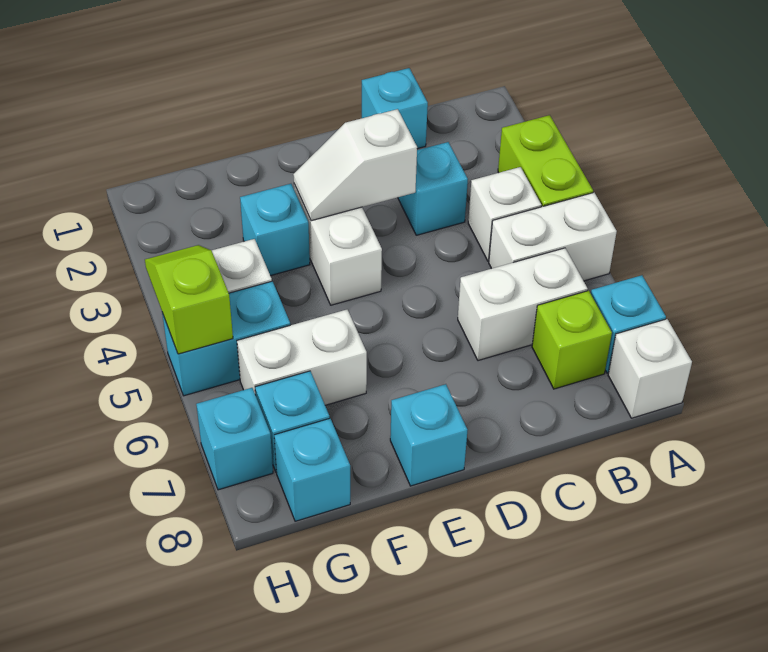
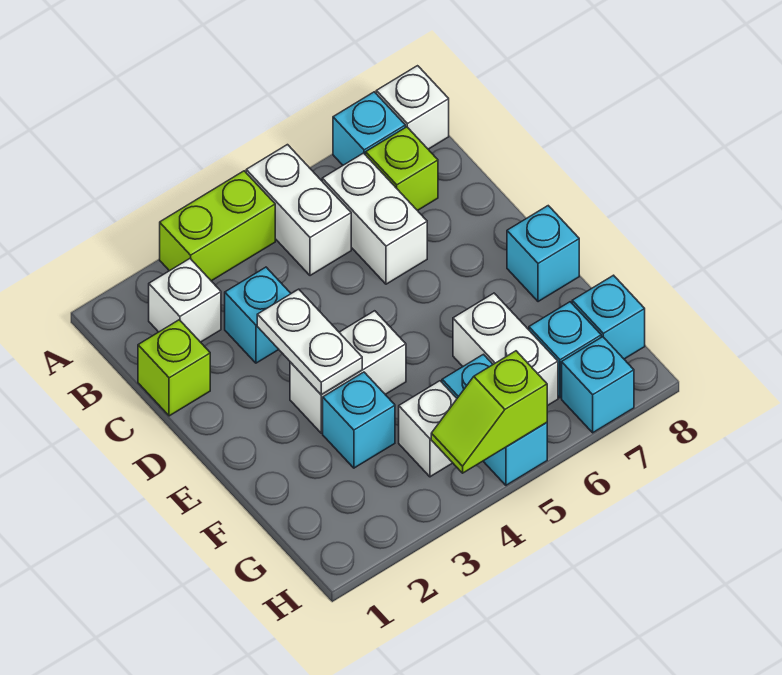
white brick B4 level 1 -> white brick B2 level 1
cyan brick C1 level 1 -> lime brick C1 level 1
white slope D3:E3 level 2 top D -> white plate D3:E3 level 2

